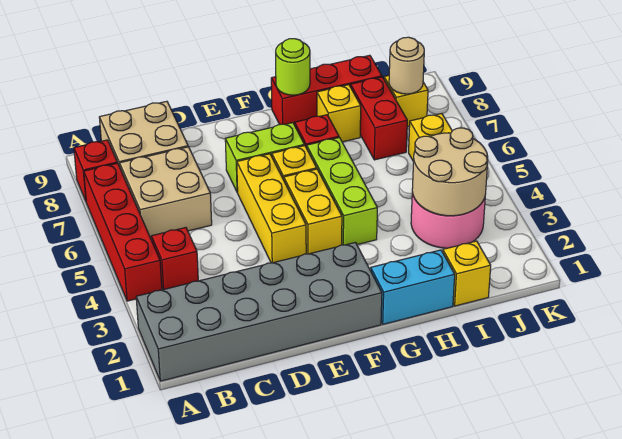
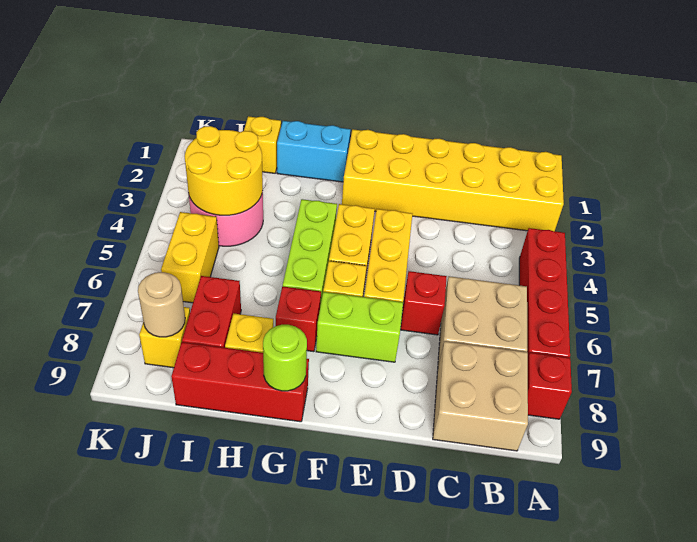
grey brick A1:F2 level 1 -> yellow brick A1:F2 level 1
red brick B4 level 1 -> red brick D6 level 1
tan round brick I3:J4 level 2 -> yellow round brick I3:J4 level 2

